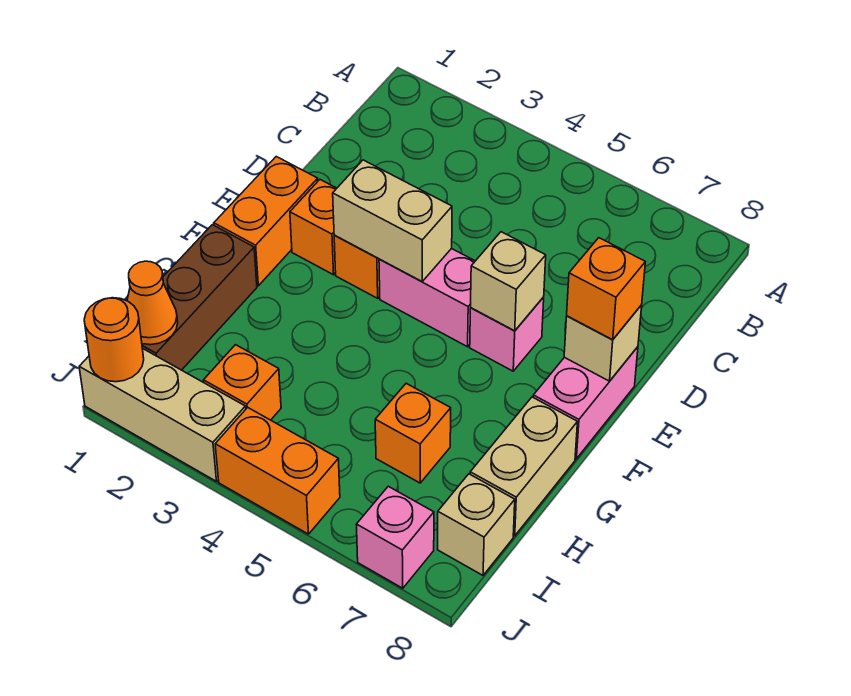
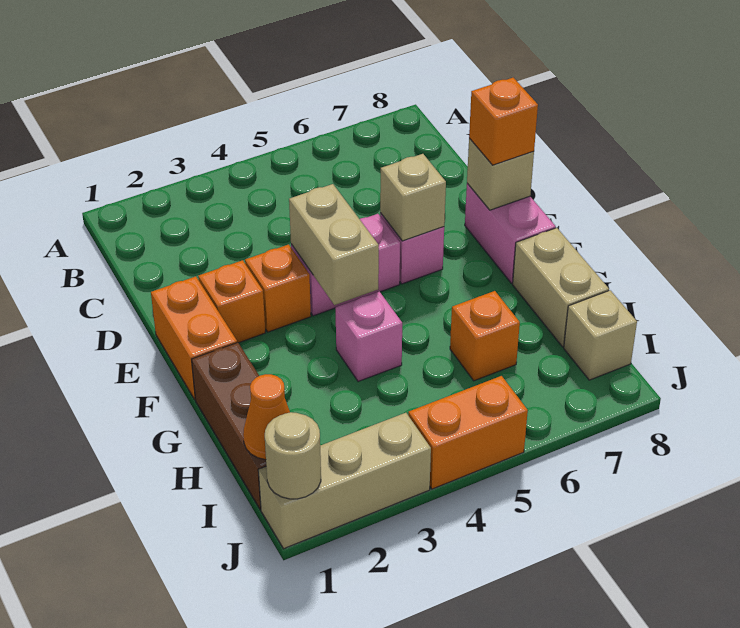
tan brick E3:E4 level 2 -> tan brick E4:F4 level 2
orange brick I3 level 1 -> none
orange round brick J1 level 2 -> tan round brick J1 level 2
pink brick J7 level 1 -> pink brick G4 level 1

